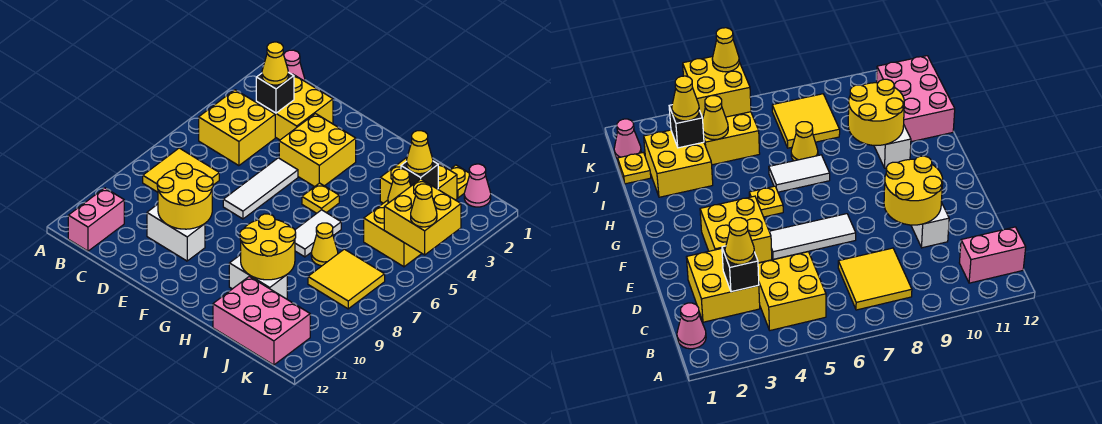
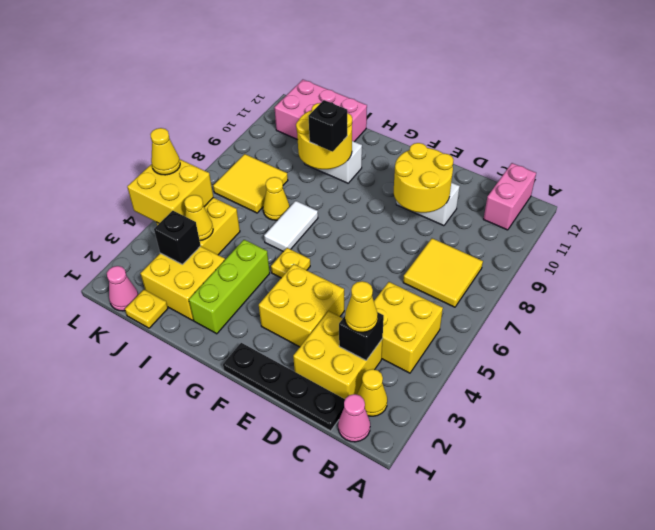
none -> black plate C1:F1 level 1
white tile E5:E7 level 1 -> none
none -> lime brick H2:H4 level 1
none -> black brick H9 level 3
yellow cone J3 level 3 -> yellow cone B2 level 1

